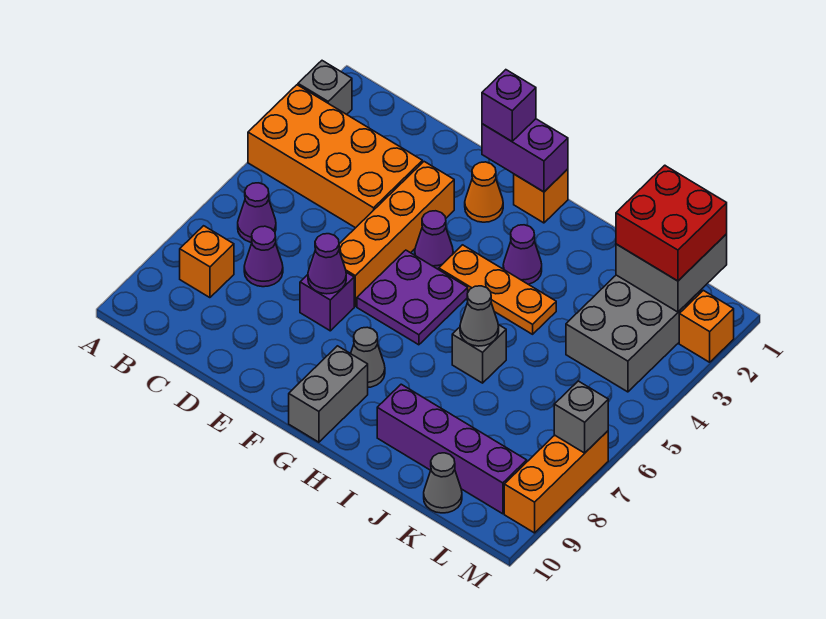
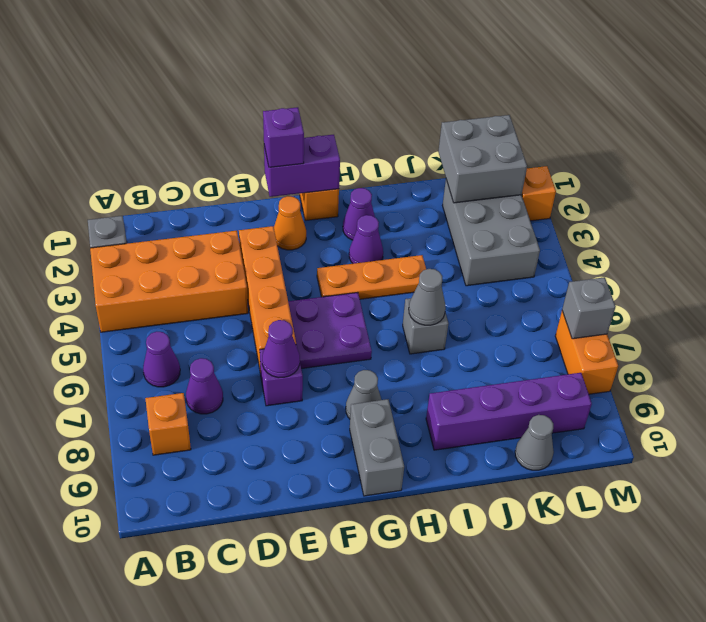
purple cone F4 level 1 -> purple cone H2 level 1
red brick K1:L2 level 3 -> none
orange brick M7:M9 level 1 -> orange brick M7:M8 level 1

